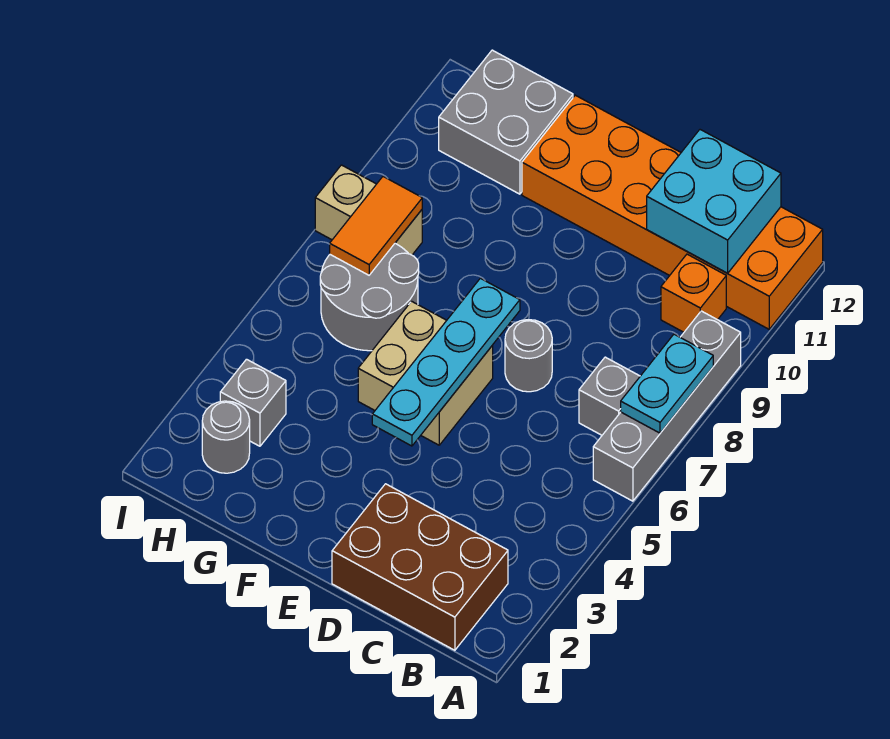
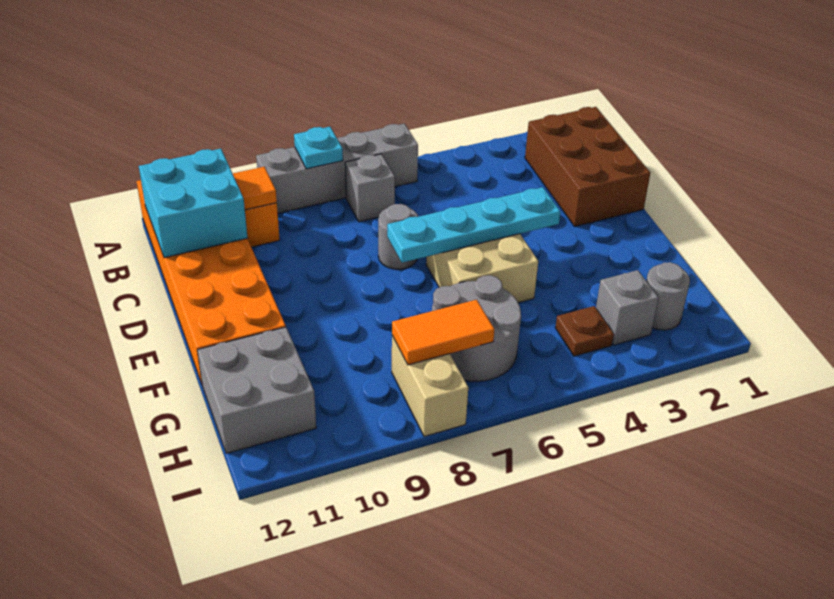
cyan plate A7:A8 level 2 -> cyan plate A8 level 2
none -> orange tile B10 level 2
none -> brown plate H4 level 1

